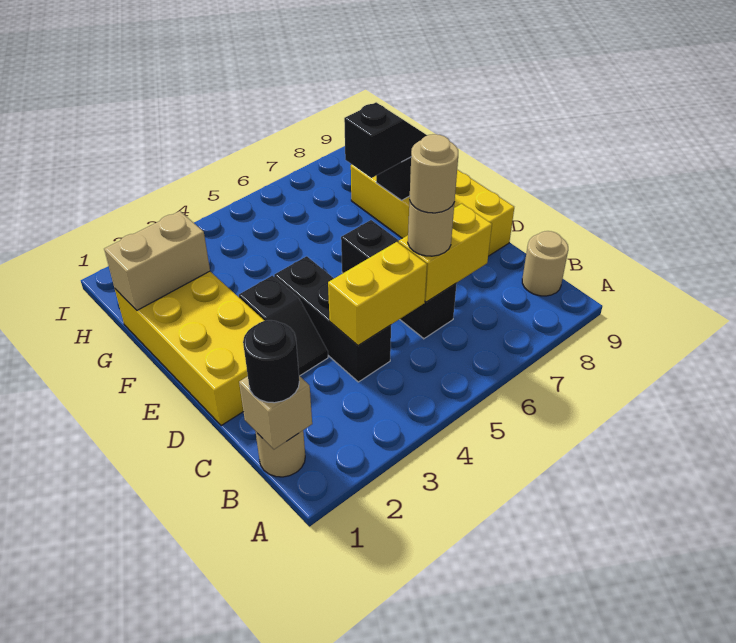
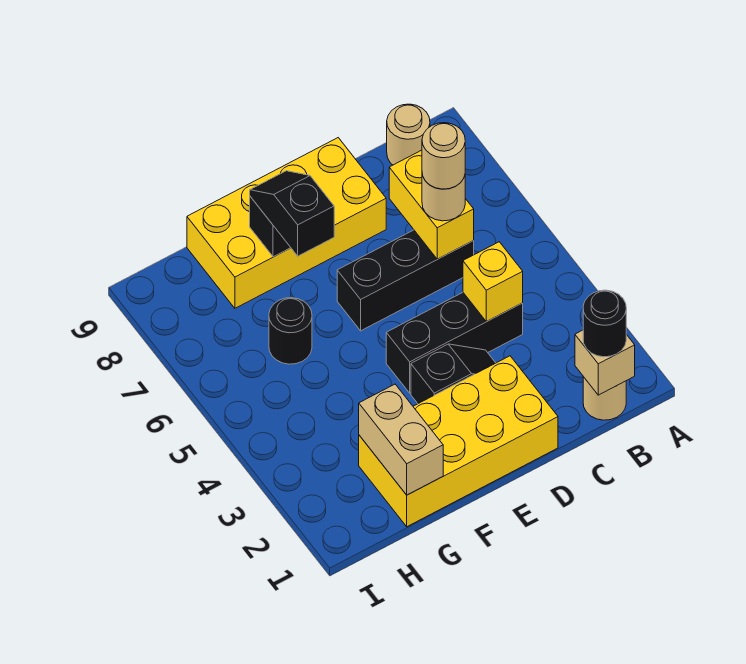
yellow brick C4:C5 level 2 -> yellow brick C4 level 2
none -> black round brick G6 level 1

